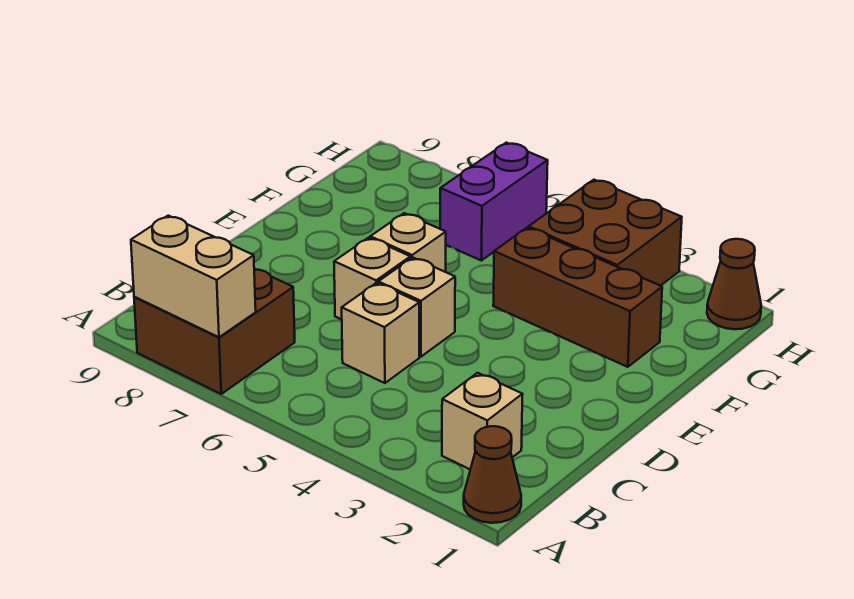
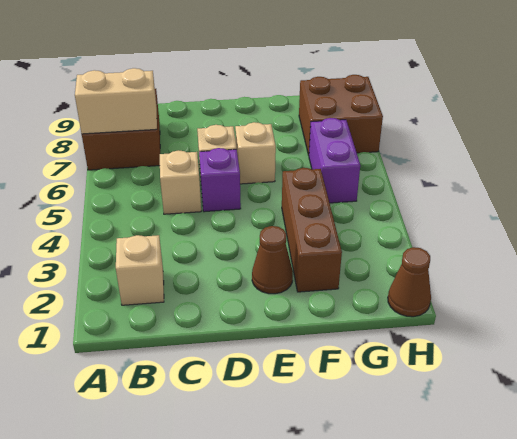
brown cone A1 level 1 -> brown cone E2 level 1
tan brick A7:A8 level 2 -> tan brick A7:B7 level 2
tan brick D5 level 1 -> purple brick D5 level 1
brown brick G3:H4 level 1 -> brown brick G7:H8 level 1
purple brick G6:H6 level 1 -> purple brick G5:G6 level 1

